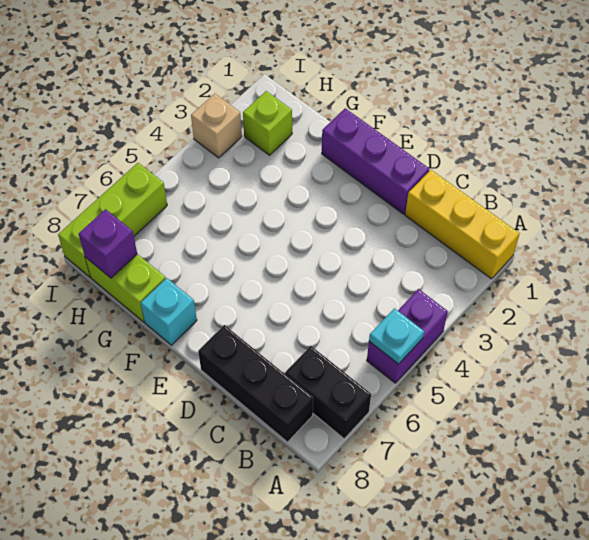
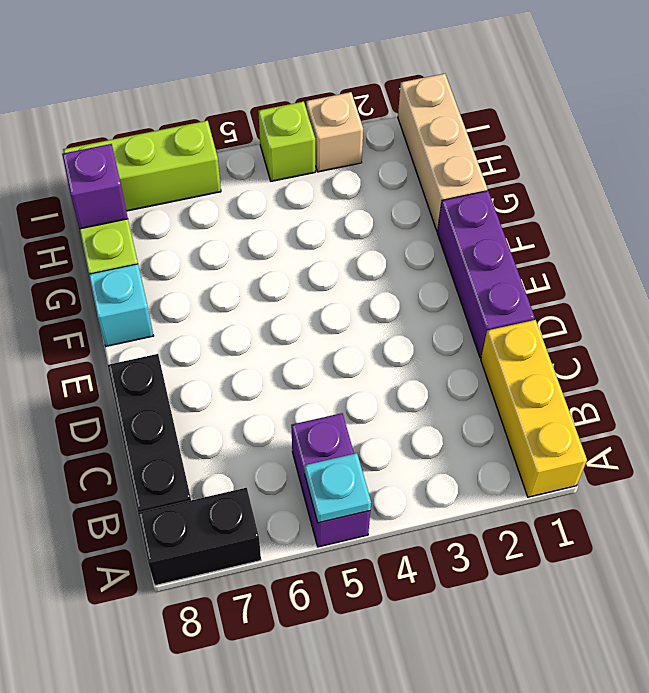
purple brick A4:A5 level 1 -> purple brick A5:B5 level 1
black brick A7:B7 level 1 -> black brick A7:A8 level 1
none -> tan brick G1:I1 level 1
lime brick H2 level 1 -> lime brick I4 level 1

